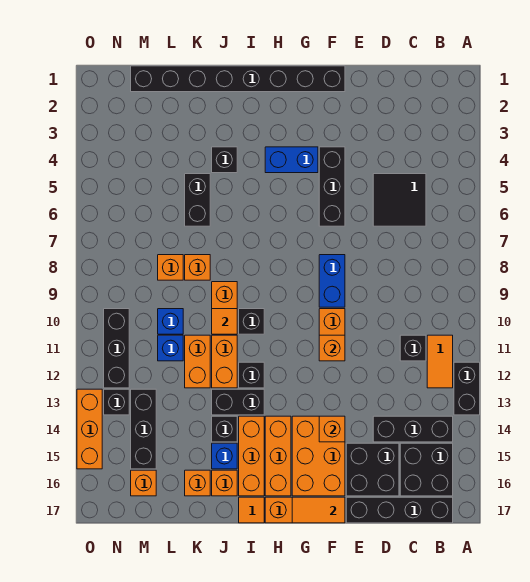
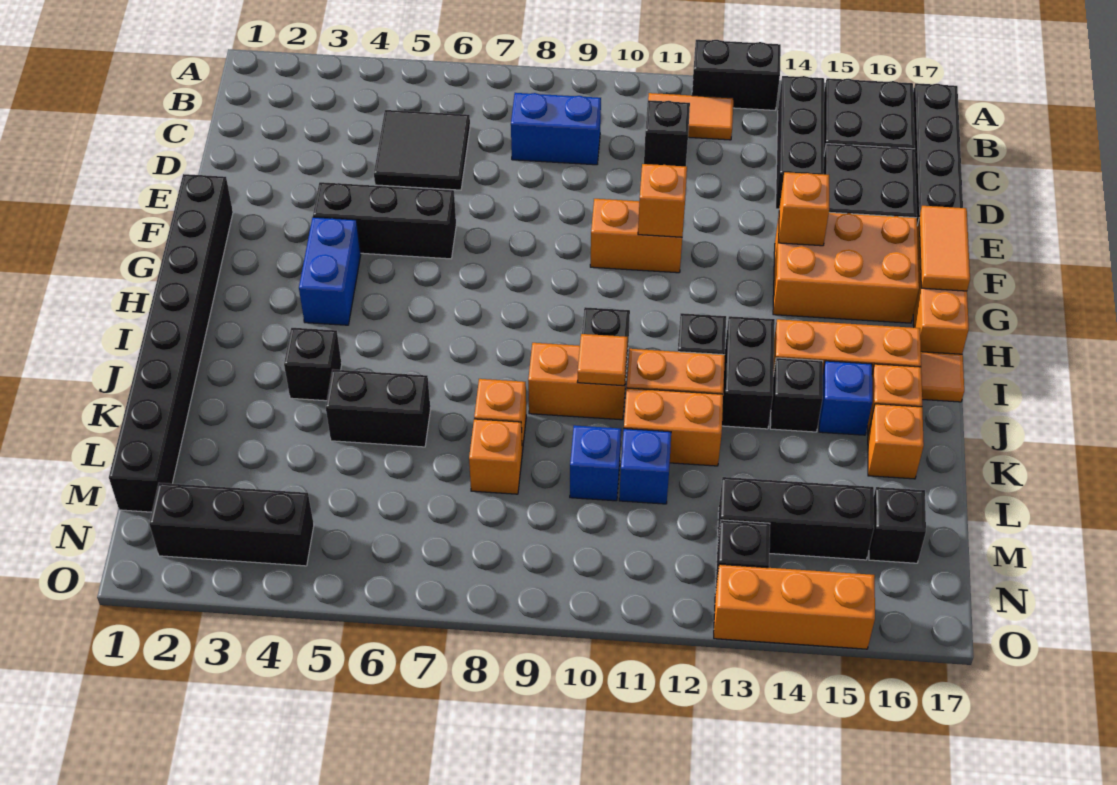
blue brick F8:F9 level 1 -> blue brick C8:C9 level 1
orange brick H14:H16 level 1 -> none
orange brick M16 level 1 -> black brick M16 level 1
black brick N10:N12 level 1 -> black brick N2:N4 level 1

